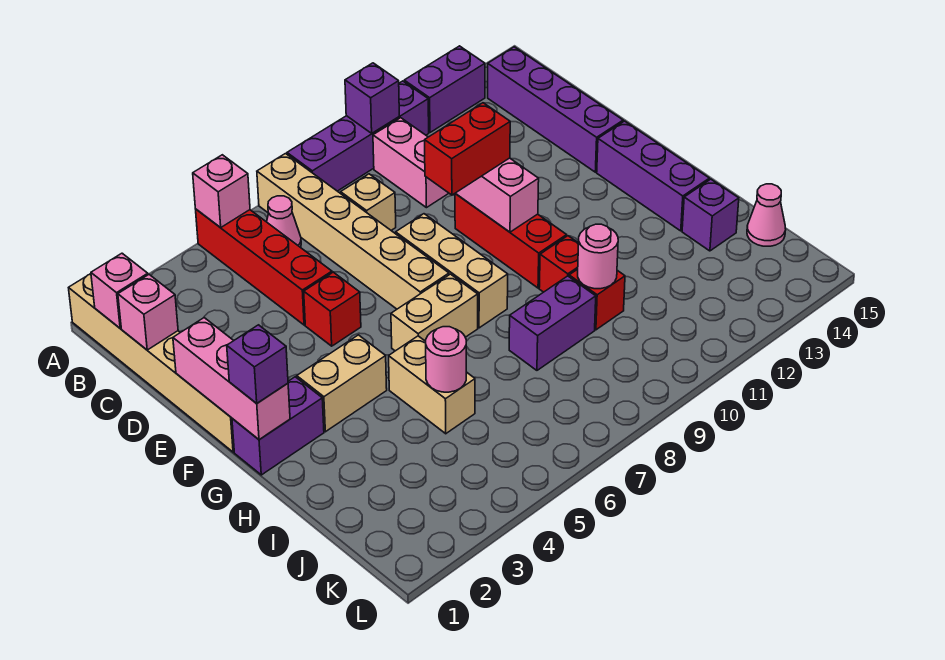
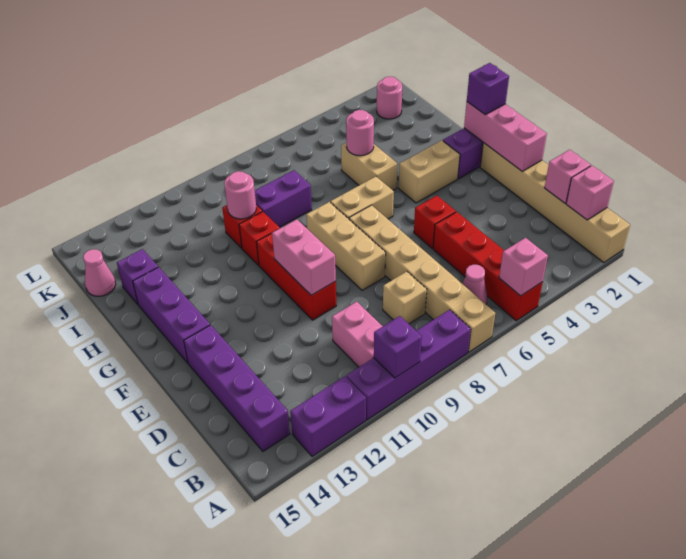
red brick E9:E10 level 3 -> none
none -> pink round brick K2 level 1

